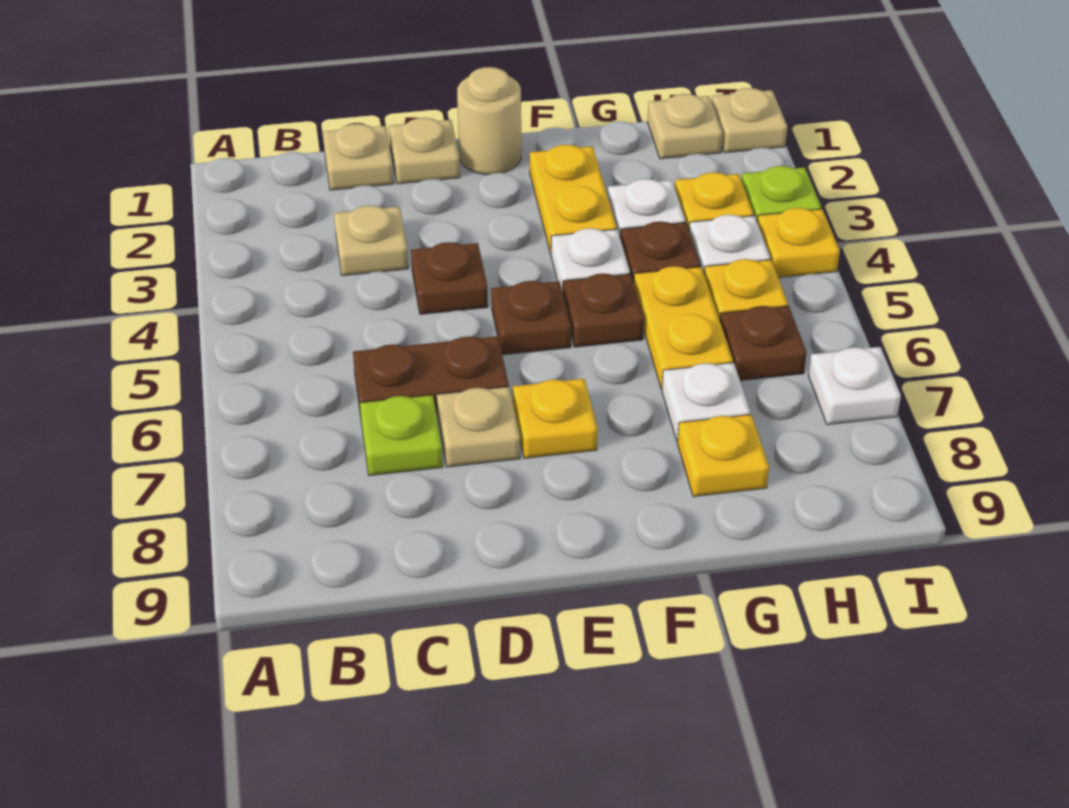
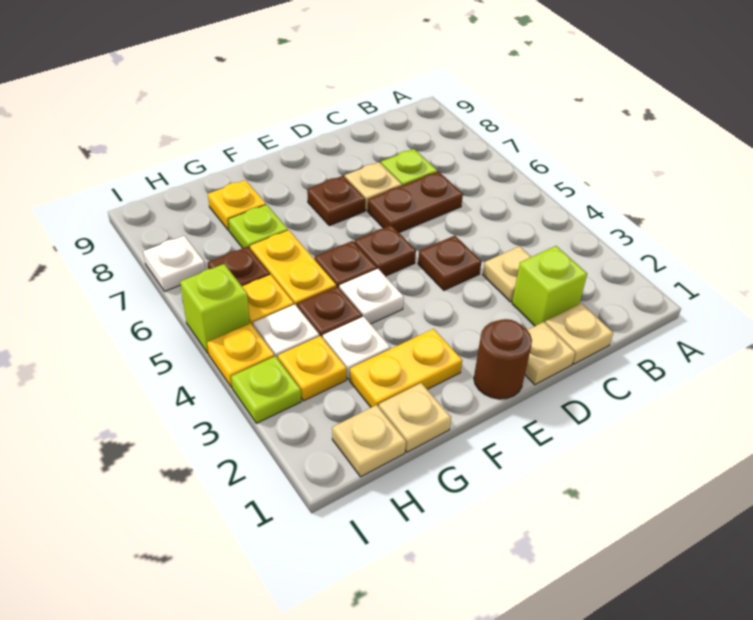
none -> lime brick C2 level 1
tan round brick E1 level 1 -> brown round brick E1 level 1
yellow plate E7 level 1 -> brown plate E7 level 1
yellow plate F2:F3 level 1 -> yellow plate F2:G2 level 1
white plate G7 level 1 -> lime plate G7 level 1
tan plate I1 level 1 -> tan plate G1 level 1
none -> lime brick I5 level 1

